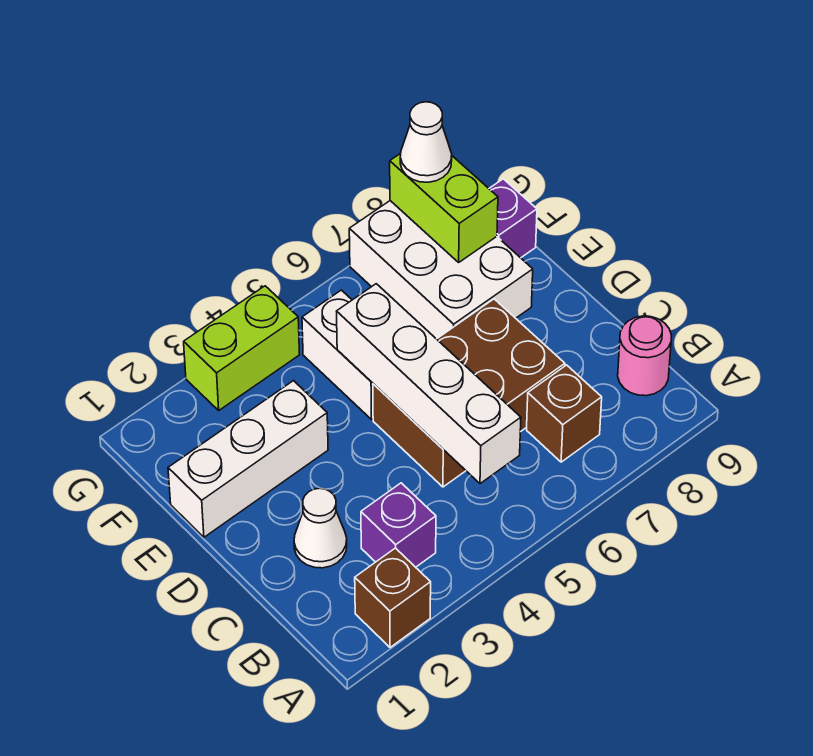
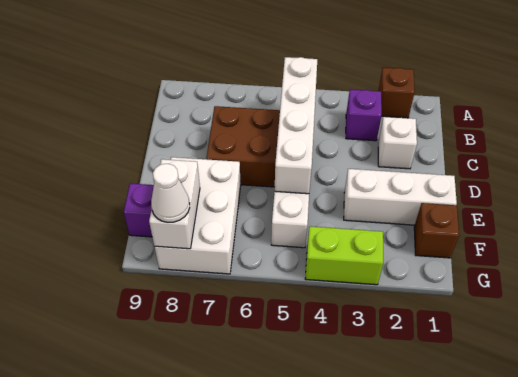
brown brick B7 level 1 -> brown brick F1 level 1
pink round brick B9 level 1 -> none
white cone C2 level 1 -> white brick C2 level 1
lime brick F8:G8 level 2 -> white brick F8:G8 level 2

